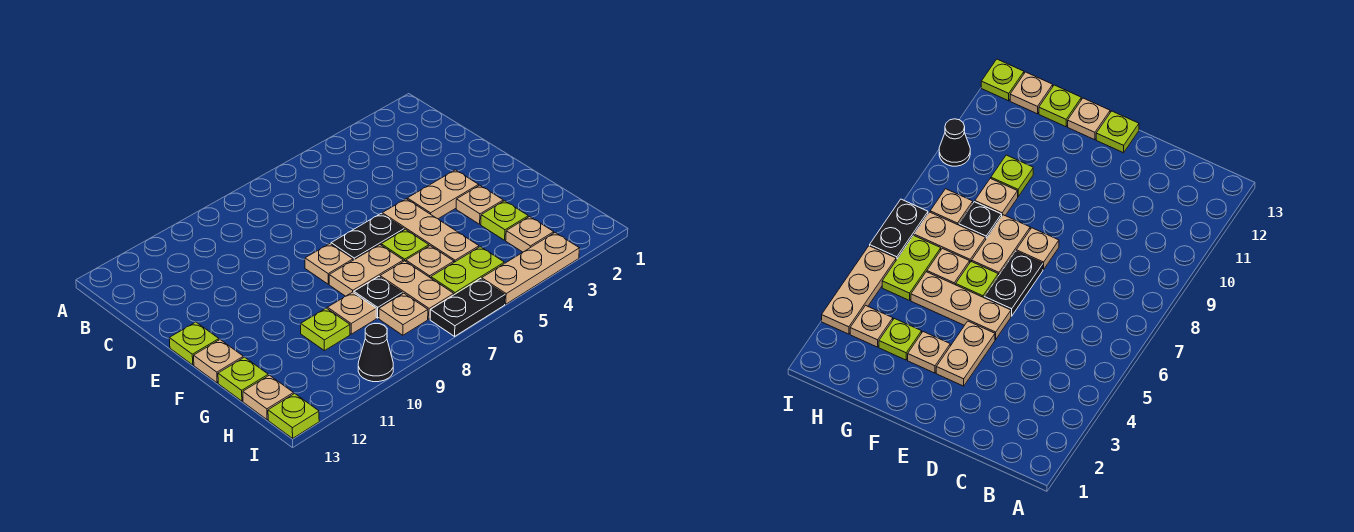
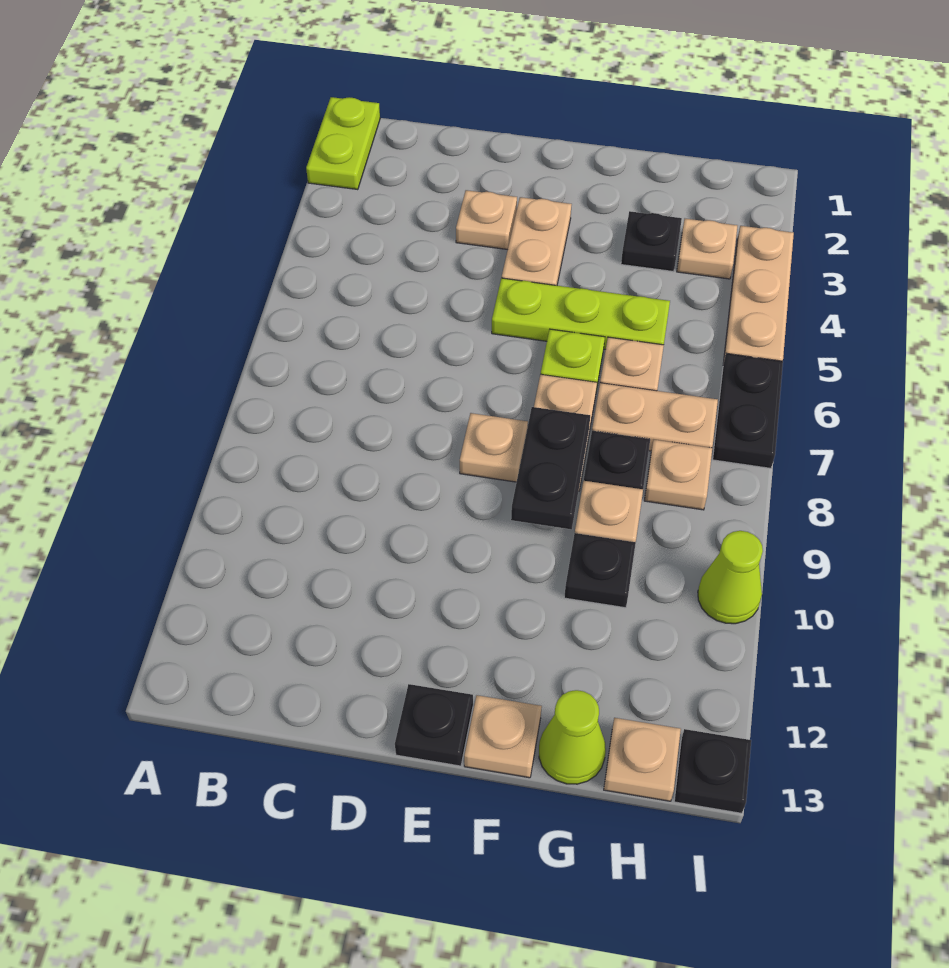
tan plate E5:G5 level 1 -> lime plate E5:G5 level 1
black plate E6:E7 level 1 -> black plate F8:F9 level 2
lime plate E13 level 1 -> black plate E13 level 1
tan plate F3 level 1 -> tan plate D3 level 1
lime plate G3 level 1 -> black plate G3 level 1
lime plate G10 level 1 -> black plate G10 level 1
lime plate G13 level 1 -> lime cone G13 level 1
lime plate H5:H6 level 1 -> lime plate A1:A2 level 1
black cone I10 level 1 -> lime cone I10 level 1
lime plate I13 level 1 -> black plate I13 level 1

